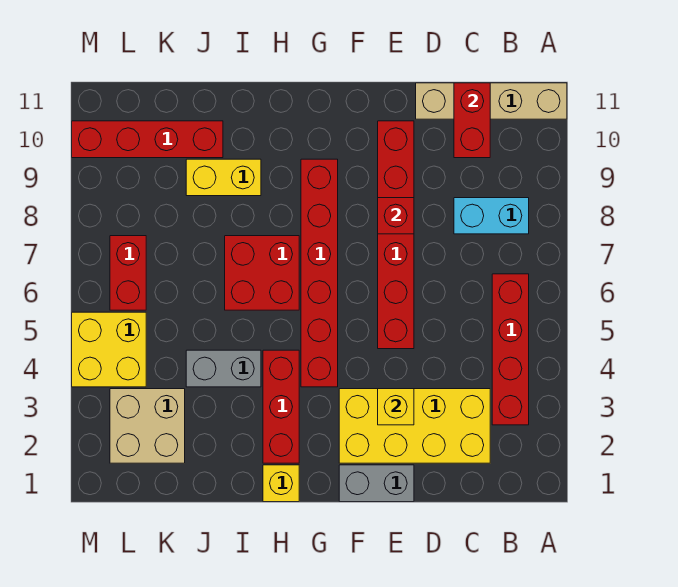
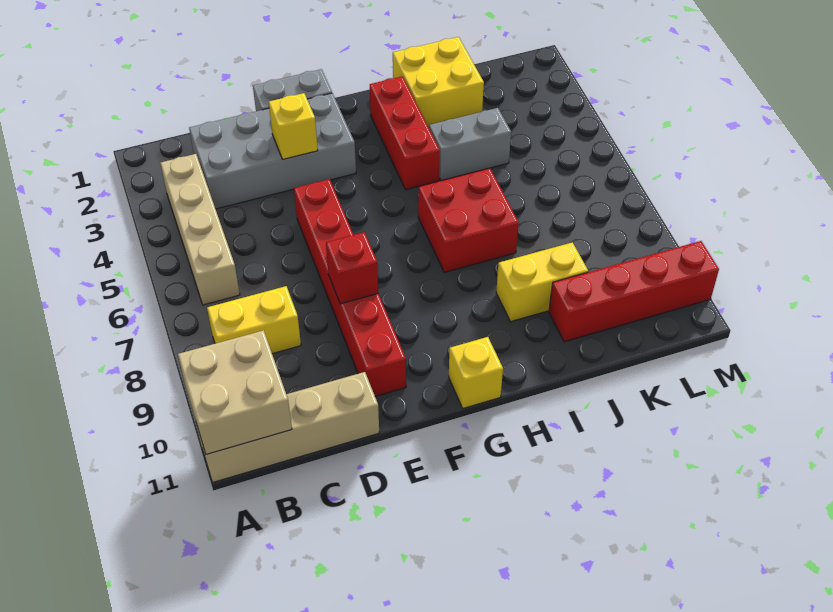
red brick B3:B6 level 1 -> tan brick B3:B6 level 1
cyan brick B8:C8 level 1 -> yellow brick B8:C8 level 1
yellow brick C2:F3 level 1 -> grey brick C2:F3 level 1
red brick C10:C11 level 2 -> none
red brick G4:G9 level 1 -> none
yellow brick H1 level 1 -> yellow brick G11 level 1
tan brick K2:L3 level 1 -> tan brick A10:B11 level 2
yellow brick L4:M5 level 1 -> yellow brick I1:J2 level 1
red brick L6:L7 level 1 -> none

